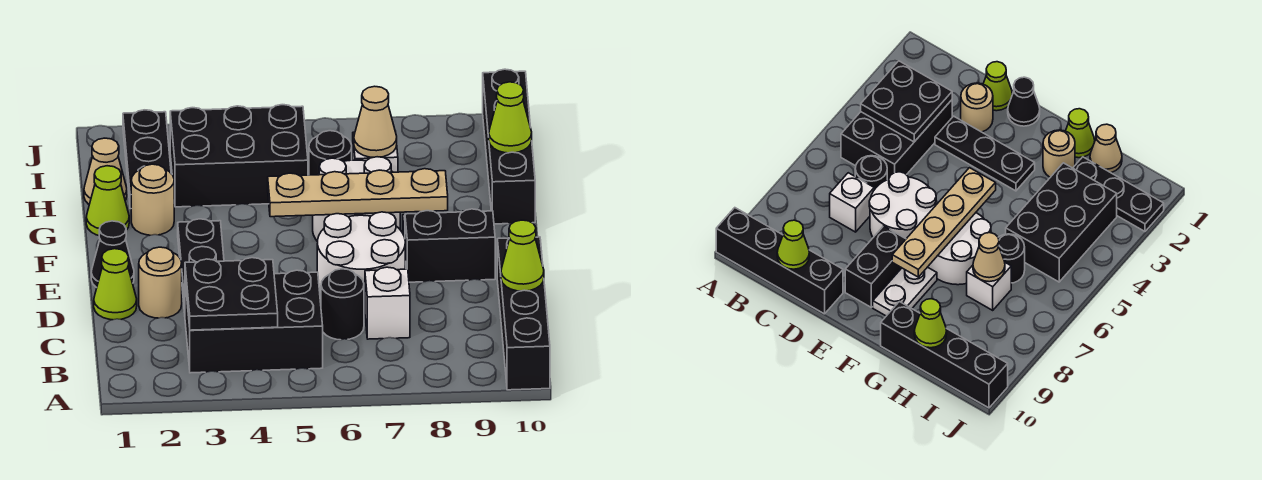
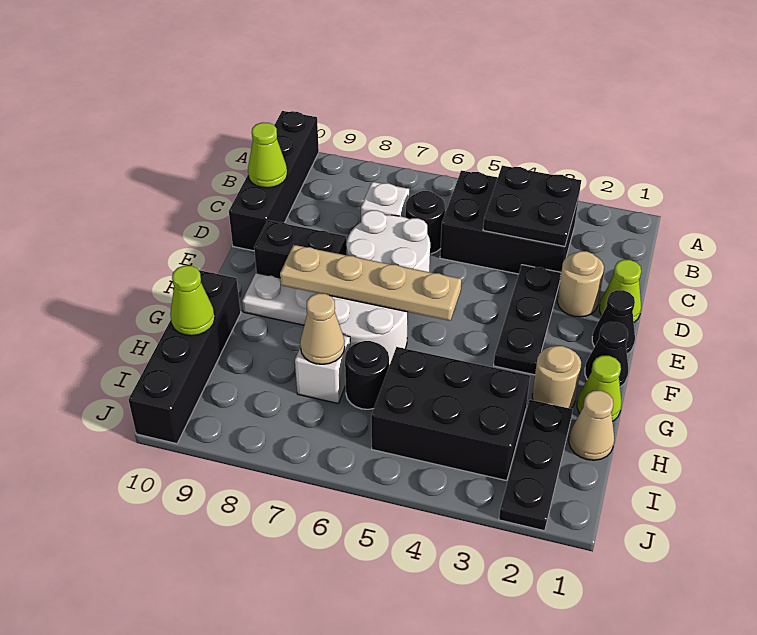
none -> black cone F1 level 1

